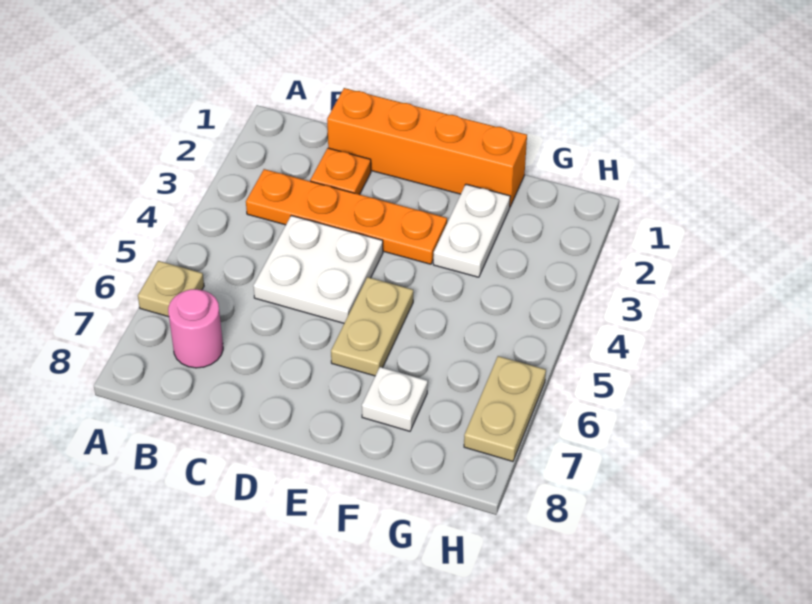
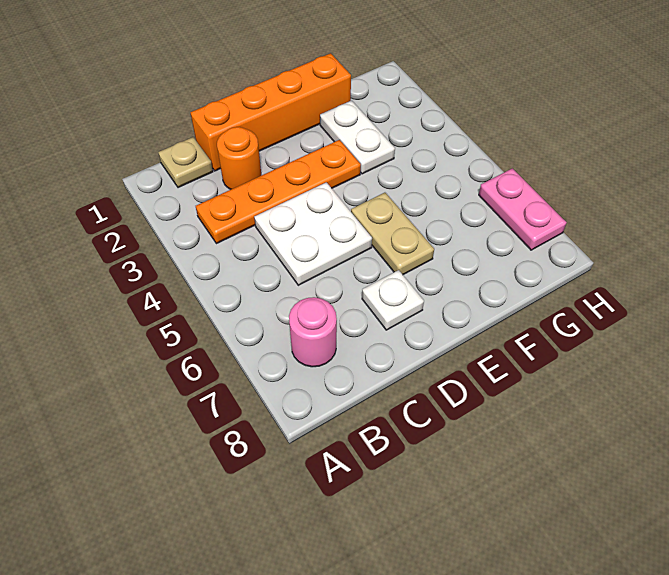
tan plate A6 level 1 -> tan plate B1 level 1
orange plate C2 level 1 -> orange round brick C2 level 1
white plate F7 level 1 -> white plate D7 level 1
tan plate H6:H7 level 1 -> pink plate H6:H7 level 1

